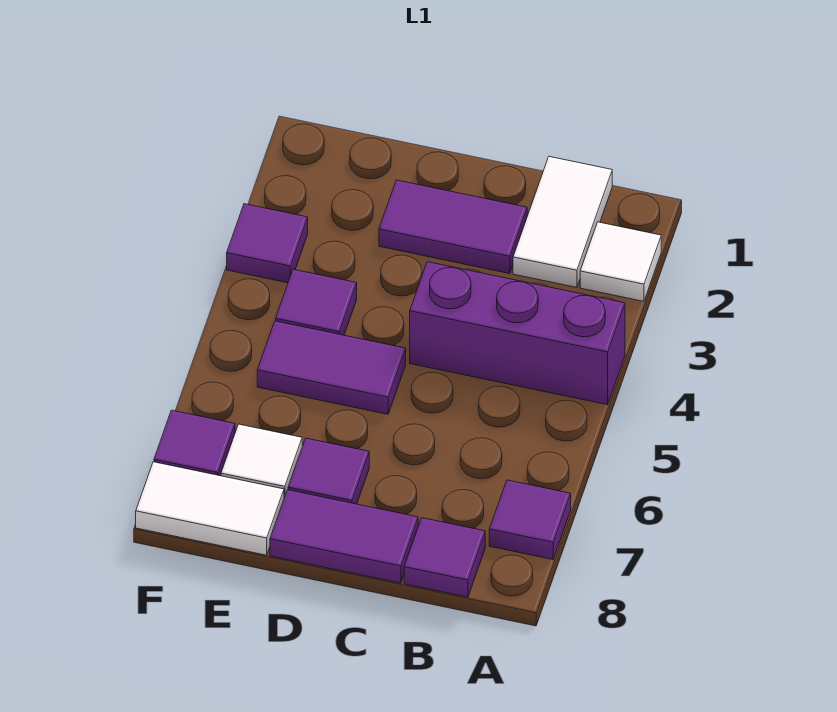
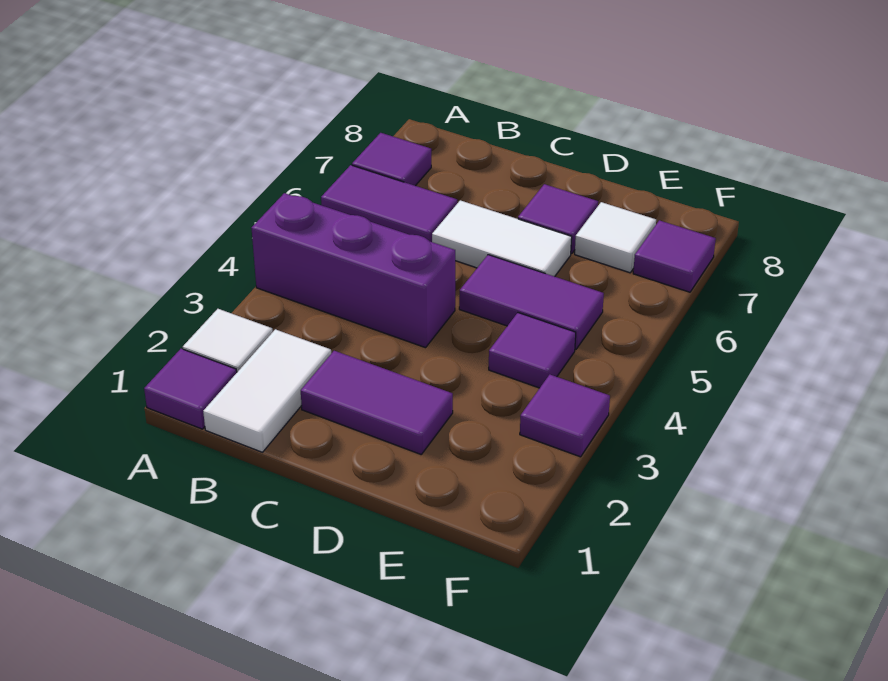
purple tile B8 level 1 -> purple tile A1 level 1
purple tile C8:D8 level 1 -> purple tile A6:B6 level 1
white tile E8:F8 level 1 -> white tile C6:D6 level 1

